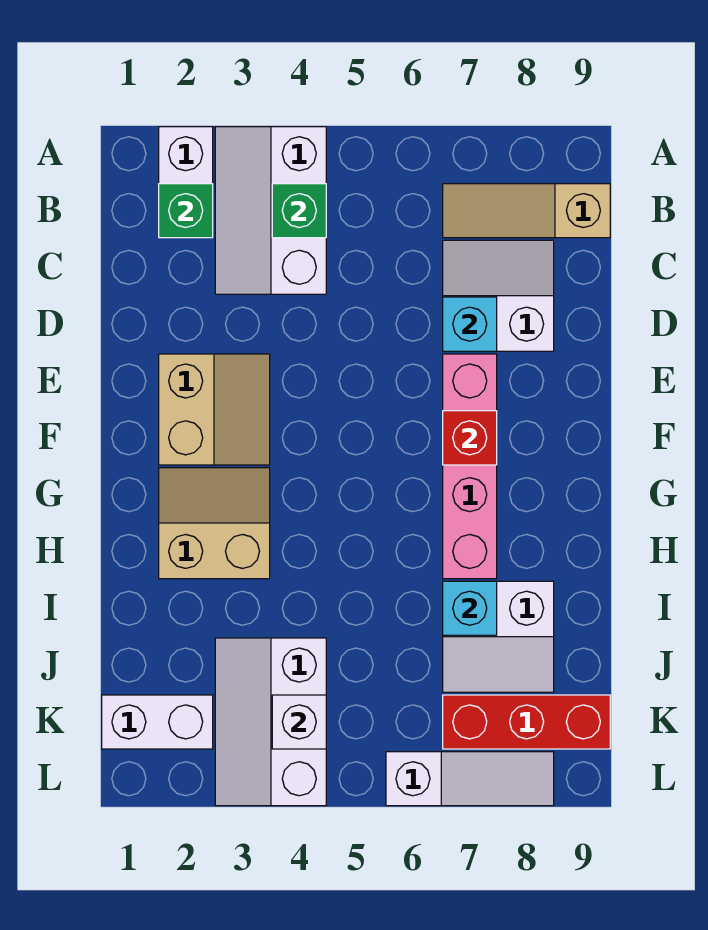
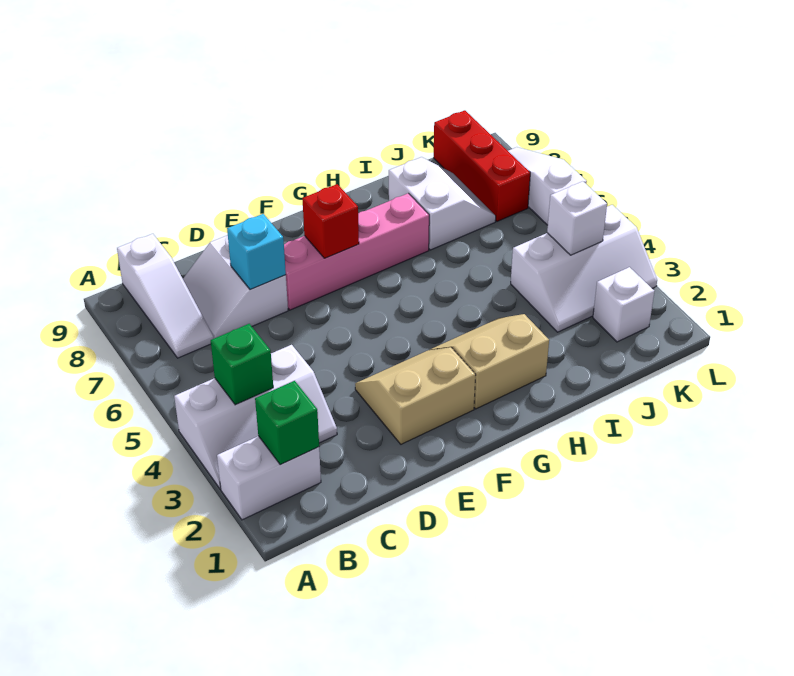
tan slope B7:B9 level 1 top 9 -> white slope B7:B9 level 1 top 9
tan slope G2:H3 level 1 top H -> tan slope G2:H3 level 1 top 2
cyan brick I7 level 2 -> none
white brick K1:K2 level 1 -> white brick K2 level 1

